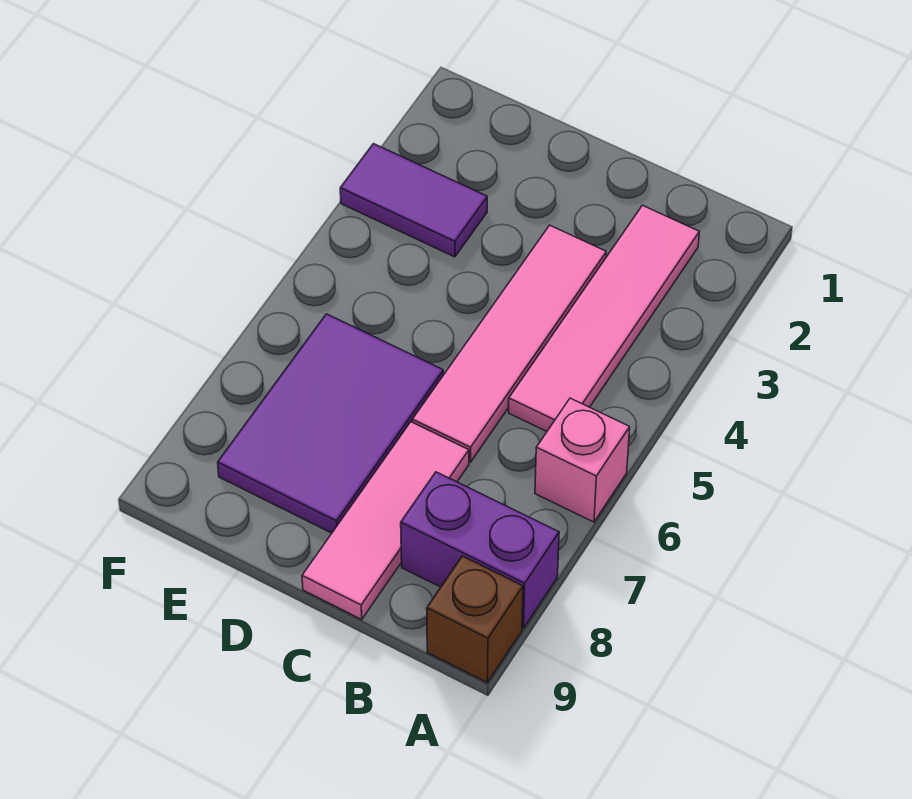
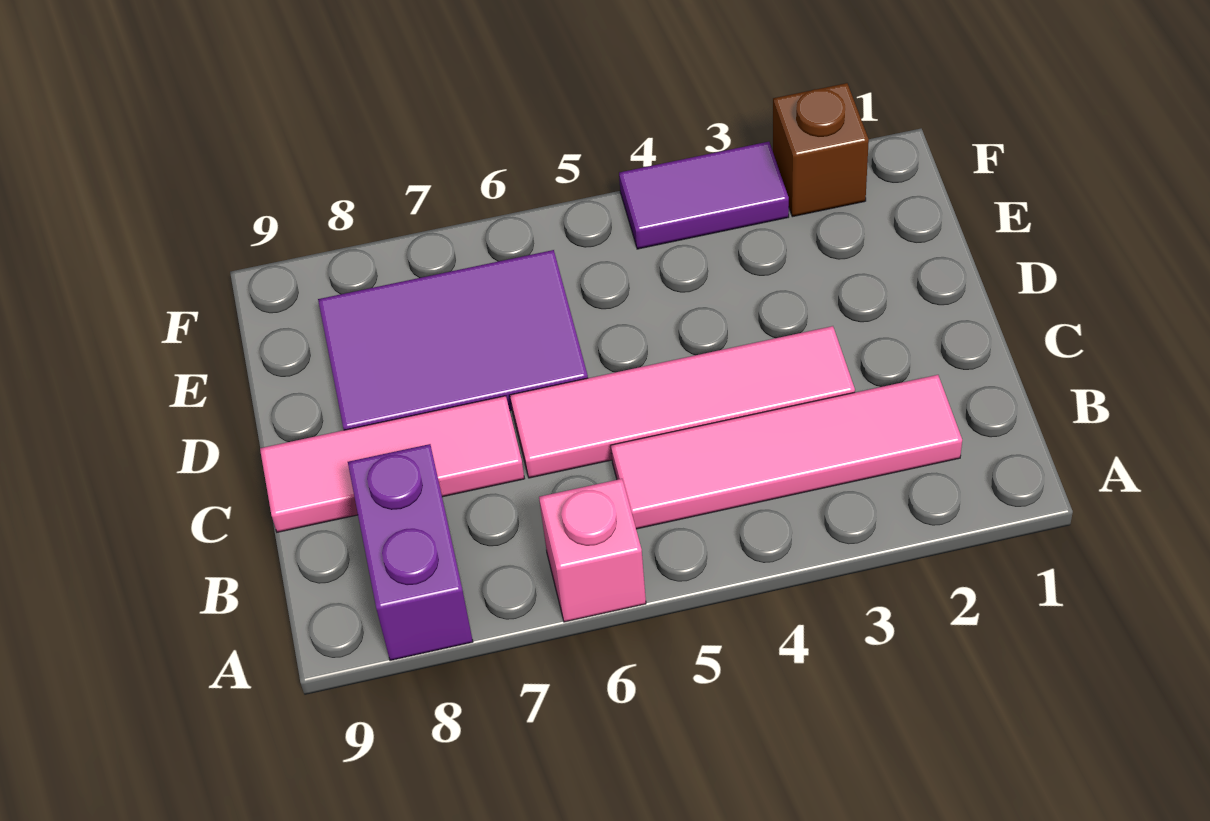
brown brick A9 level 1 -> brown brick F2 level 1
purple tile E3:F3 level 1 -> purple tile F3:F4 level 1

